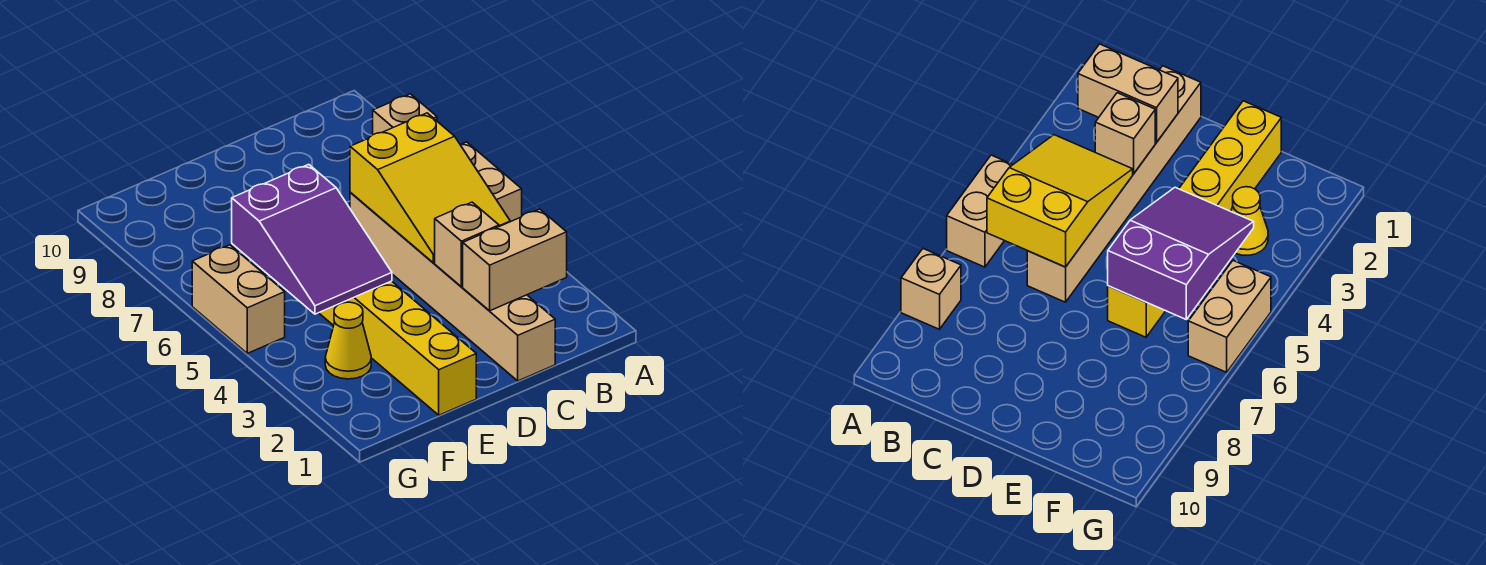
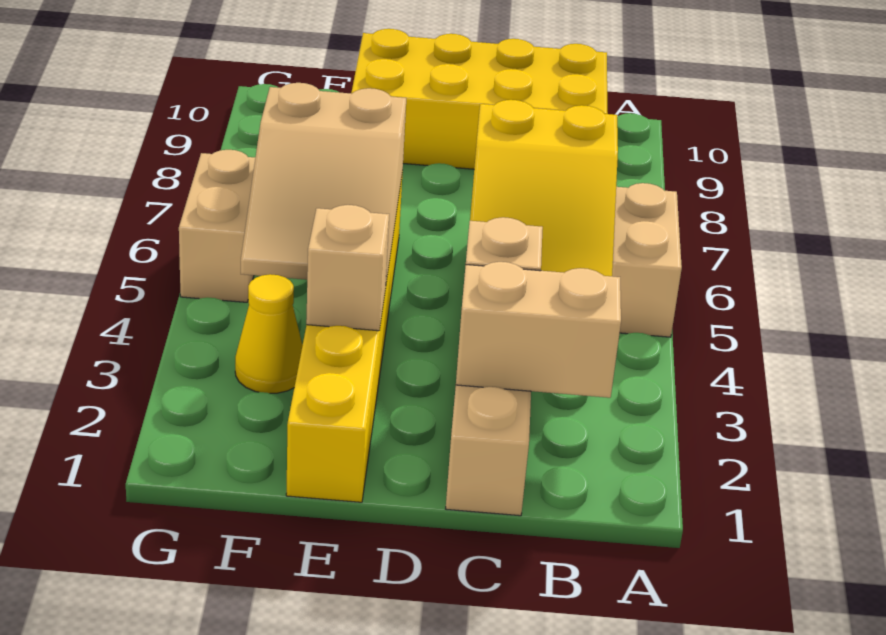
tan brick A8 level 1 -> tan brick E3 level 2
none -> yellow brick B9:E10 level 1
purple slope E4:F6 level 2 top 6 -> tan slope E4:F6 level 2 top 6

